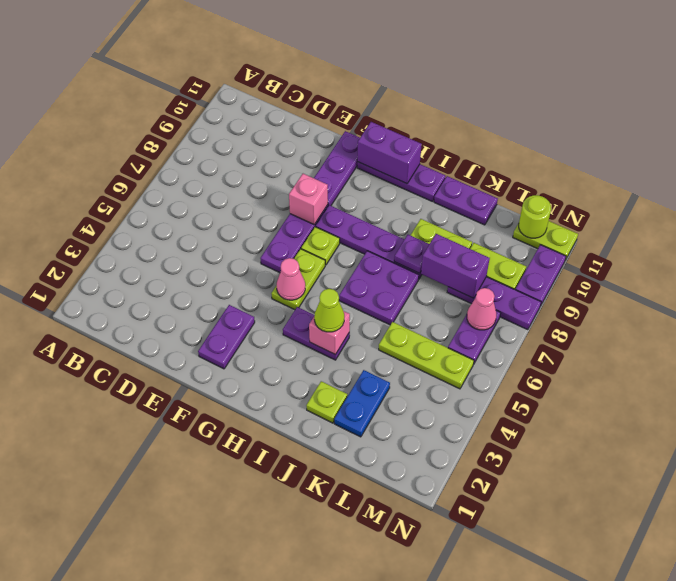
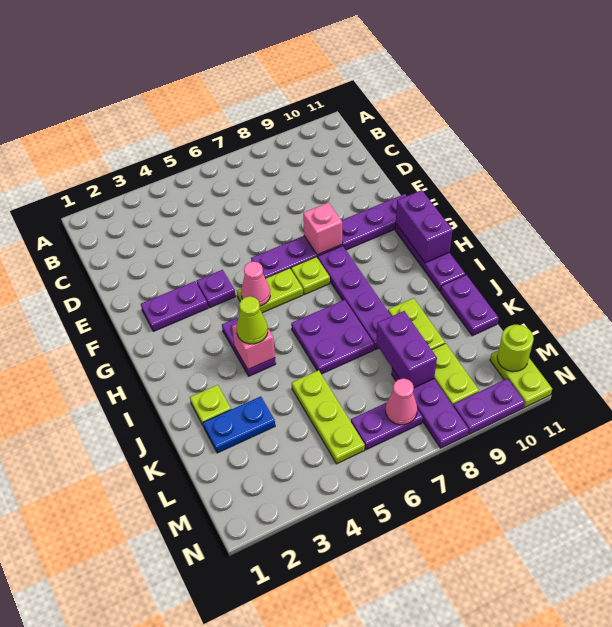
purple plate J8 level 2 -> purple plate F4 level 1

